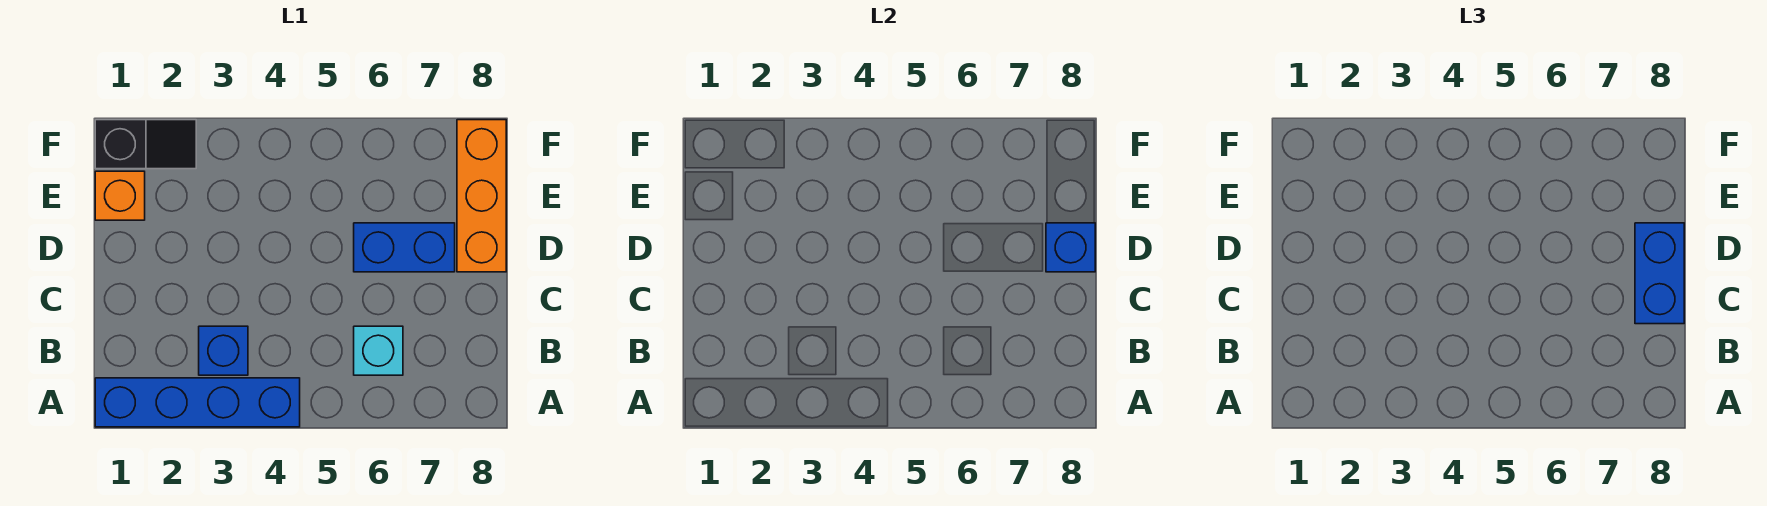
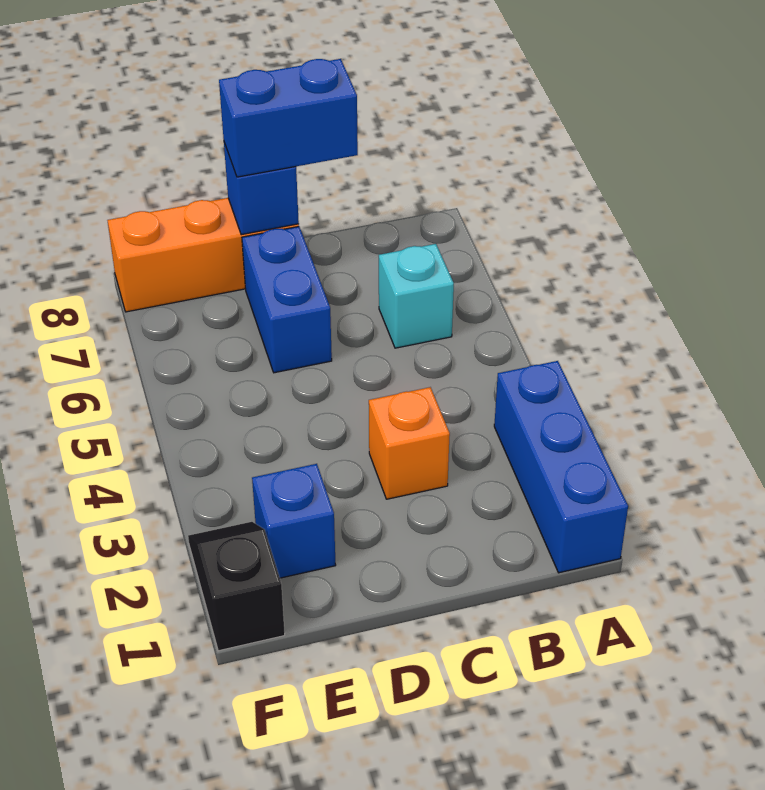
blue brick A1:A4 level 1 -> blue brick A1:A3 level 1
blue brick B3 level 1 -> blue brick E2 level 1
orange brick E1 level 1 -> orange brick C3 level 1

